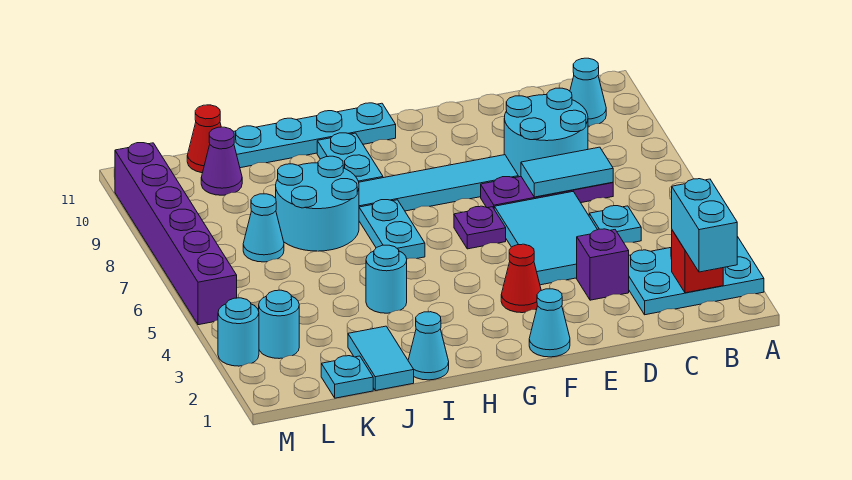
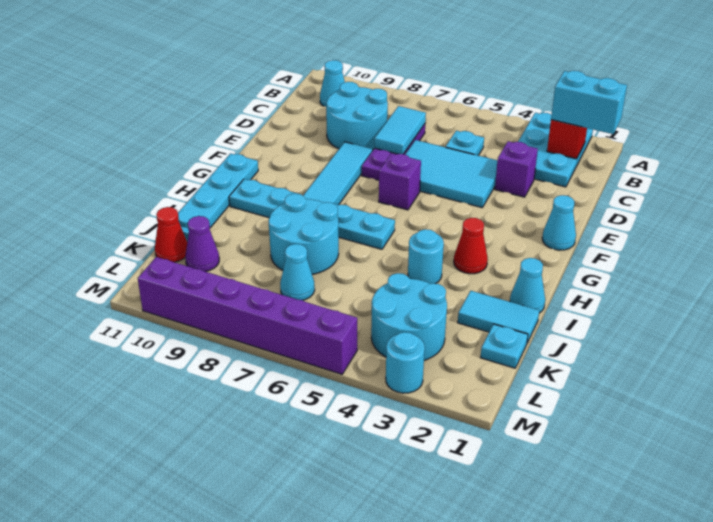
red cone F3 level 1 -> red cone H3 level 1
purple plate F6 level 1 -> purple brick F6 level 1
cyan round brick L3 level 1 -> cyan round brick K3:L4 level 1

